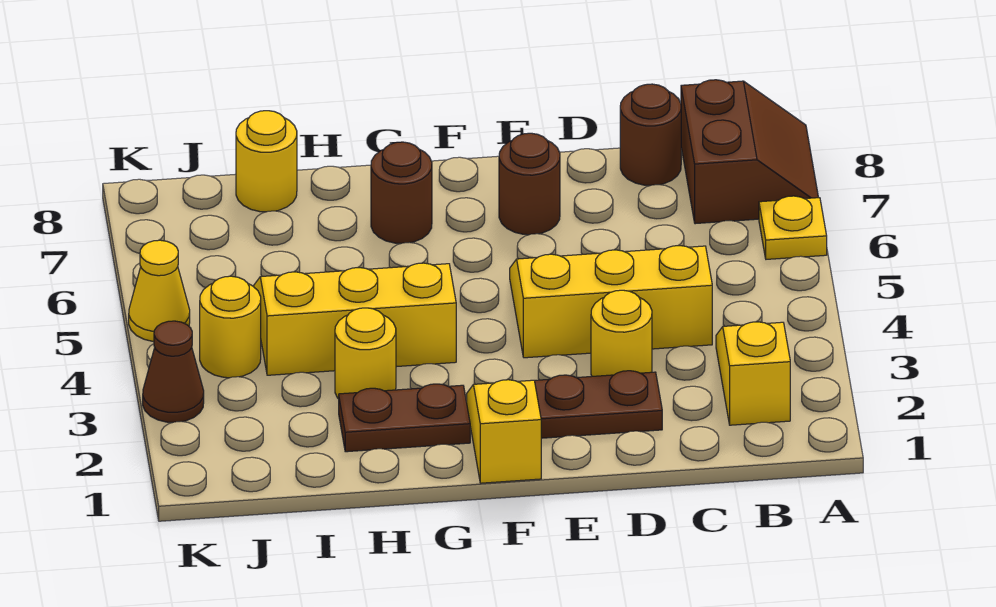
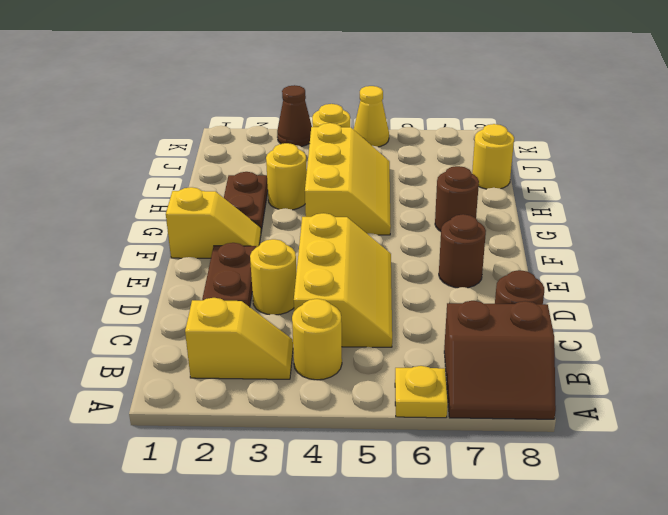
none -> yellow round brick B4 level 1

